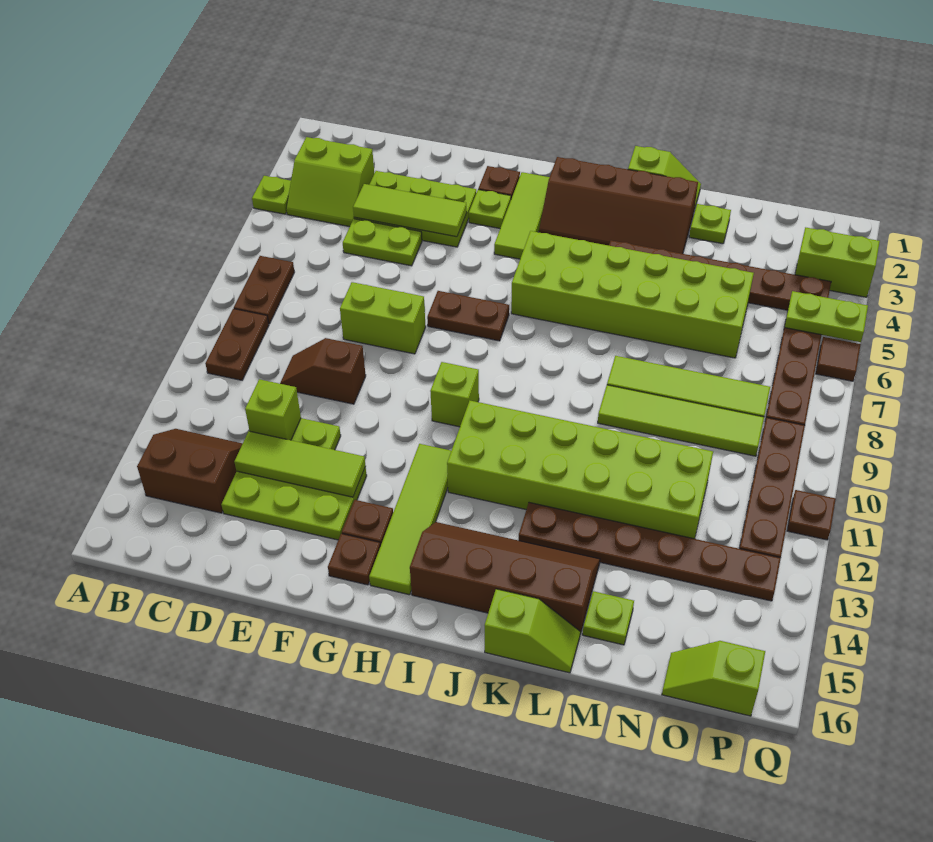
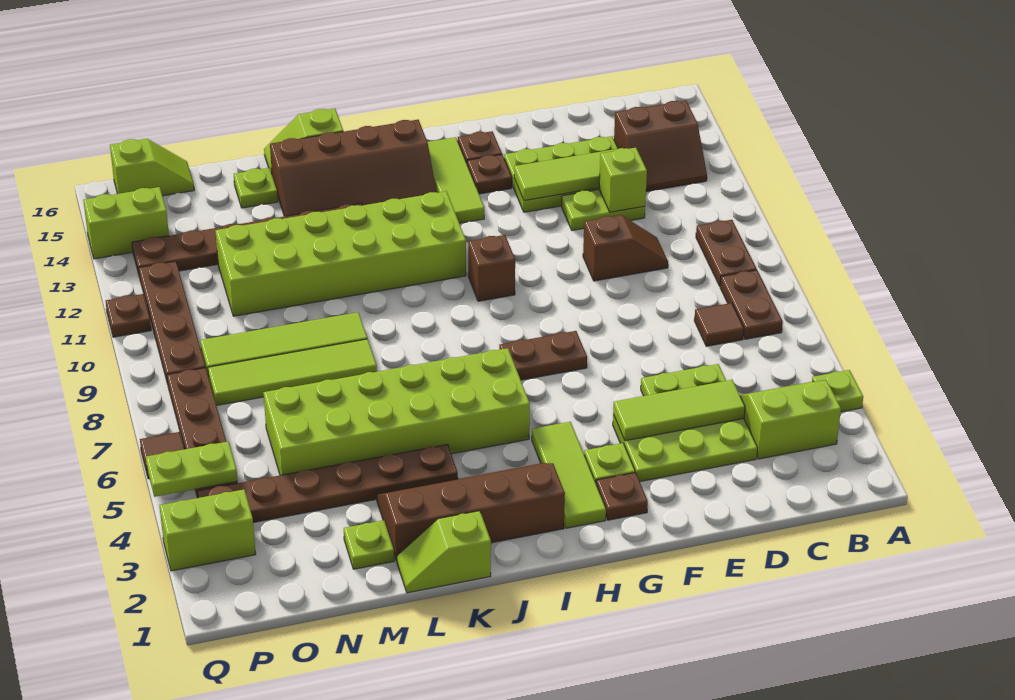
none -> brown tile C7 level 1
lime brick E8:F8 level 1 -> lime brick P14:Q14 level 1
lime brick H10 level 1 -> brown brick H10 level 1
lime tile H12:H15 level 1 -> lime tile H13:H15 level 1

